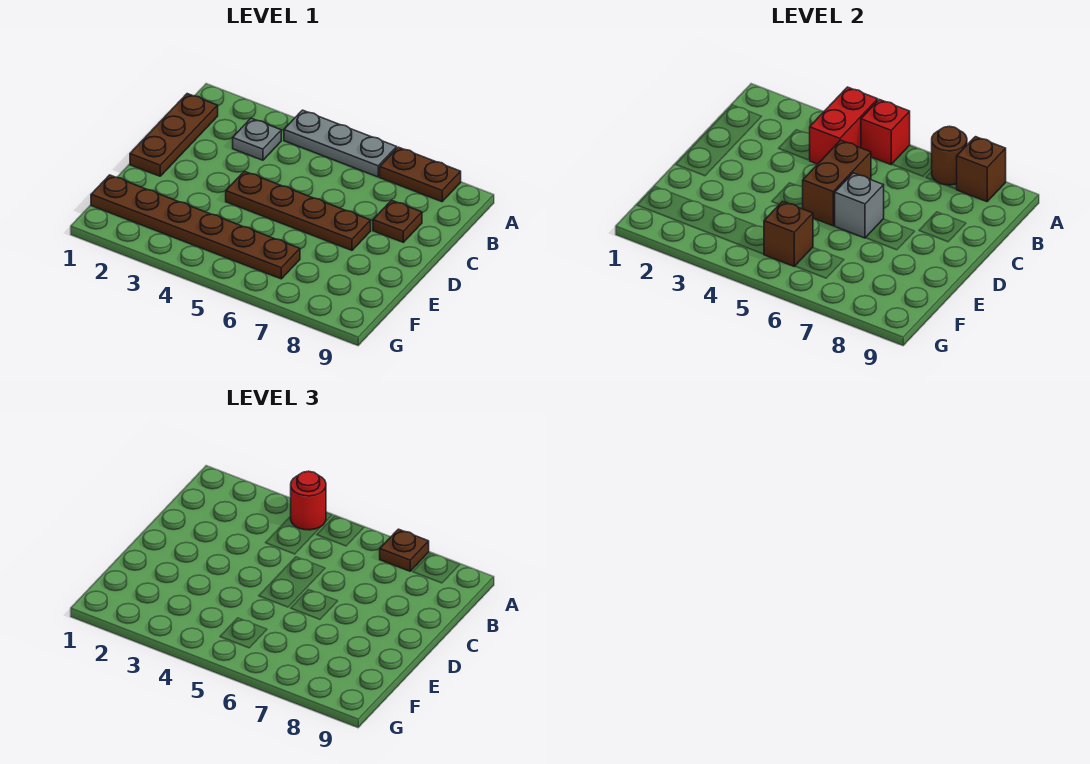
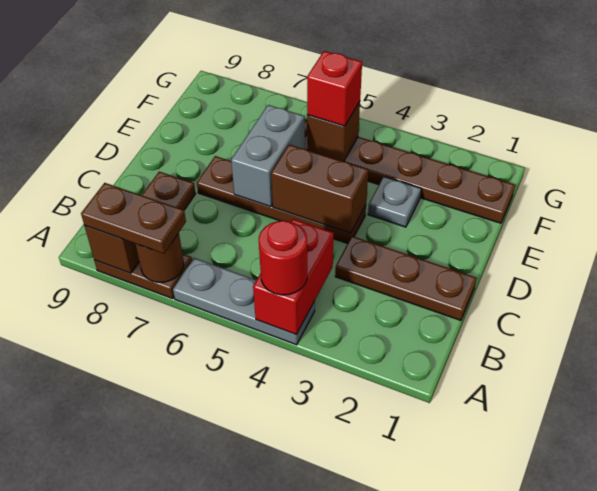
red brick A5 level 2 -> red brick F5 level 3
brown plate A7 level 3 -> brown plate A7:A8 level 3
brown plate B1:D1 level 1 -> brown plate C1:C3 level 1
grey plate B3 level 1 -> grey plate E3 level 1
brown brick C5:D5 level 2 -> brown brick D4:D5 level 2
grey brick D6 level 2 -> grey brick D6:E6 level 2

